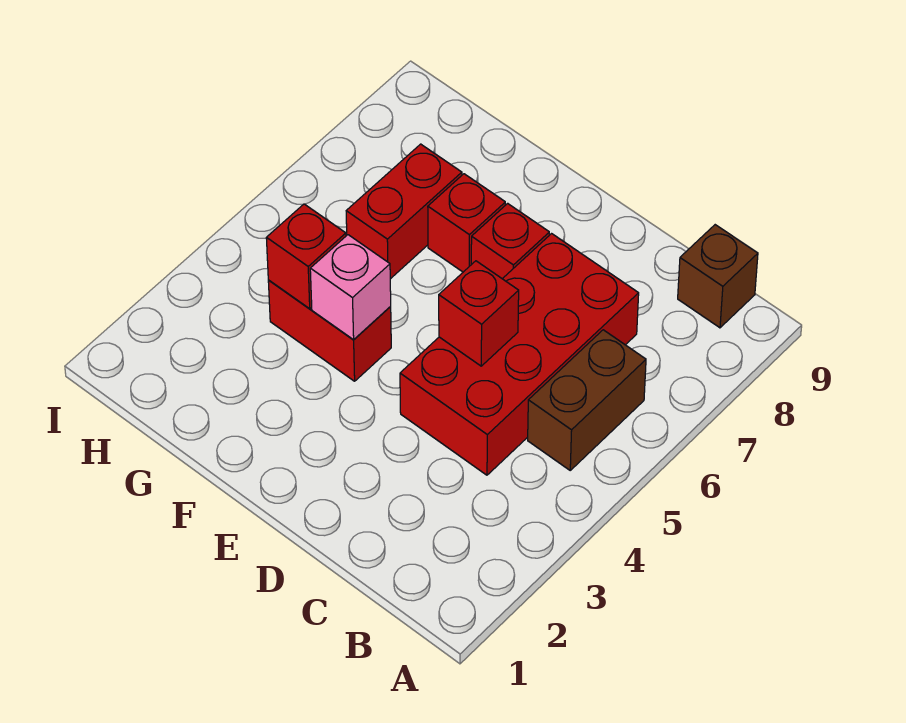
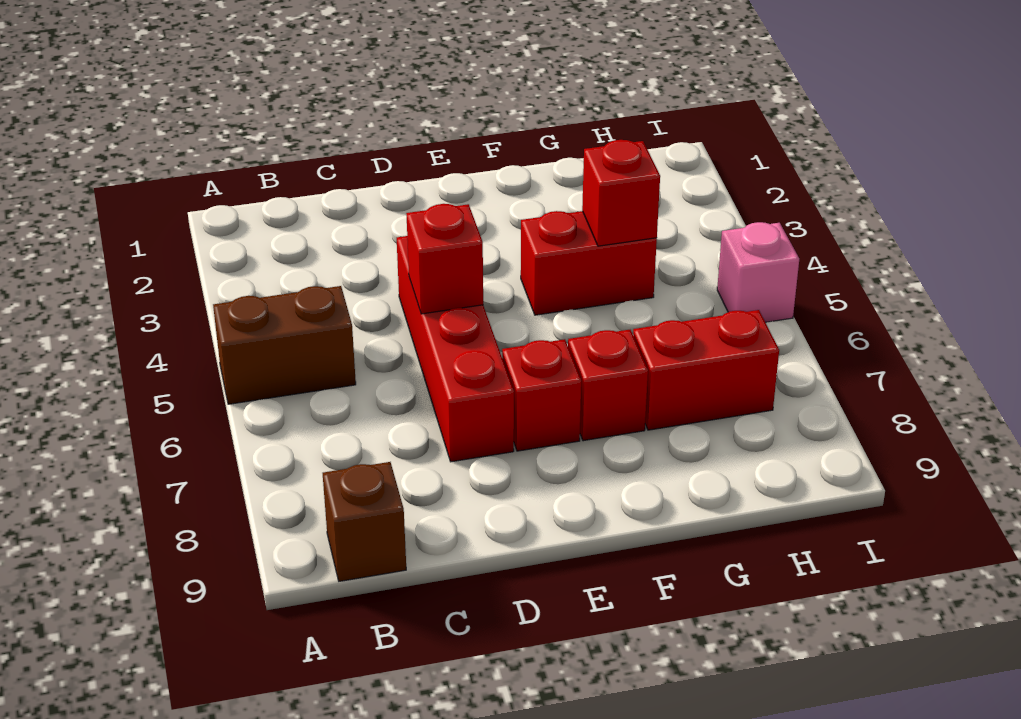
brown brick B5:B6 level 1 -> brown brick A5:B5 level 1
red brick C4:D7 level 1 -> red brick D4:D7 level 1
pink brick F4 level 2 -> pink brick I5 level 1
red brick G6:G7 level 1 -> red brick G7:H7 level 1

